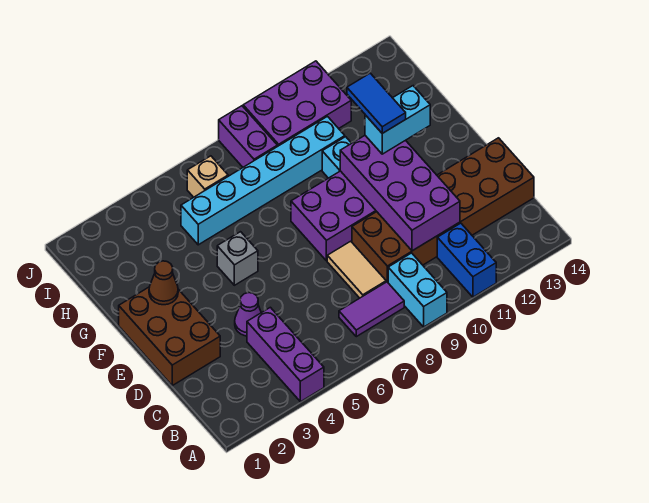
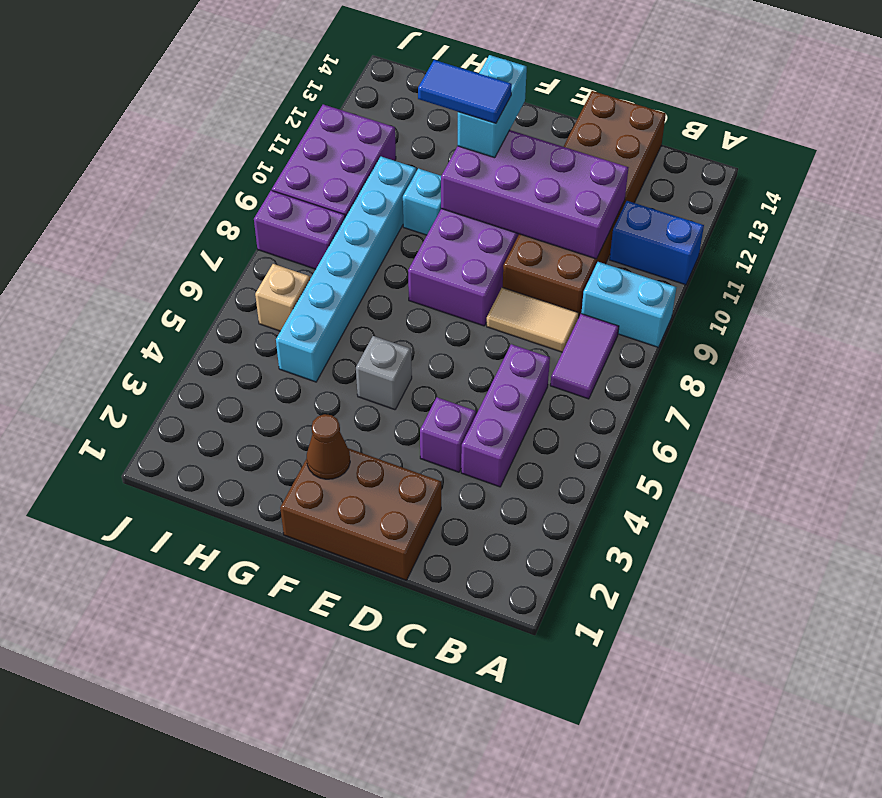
purple brick A4:C4 level 1 -> purple brick C4:C6 level 1
purple cone D4 level 1 -> purple brick D4 level 1

